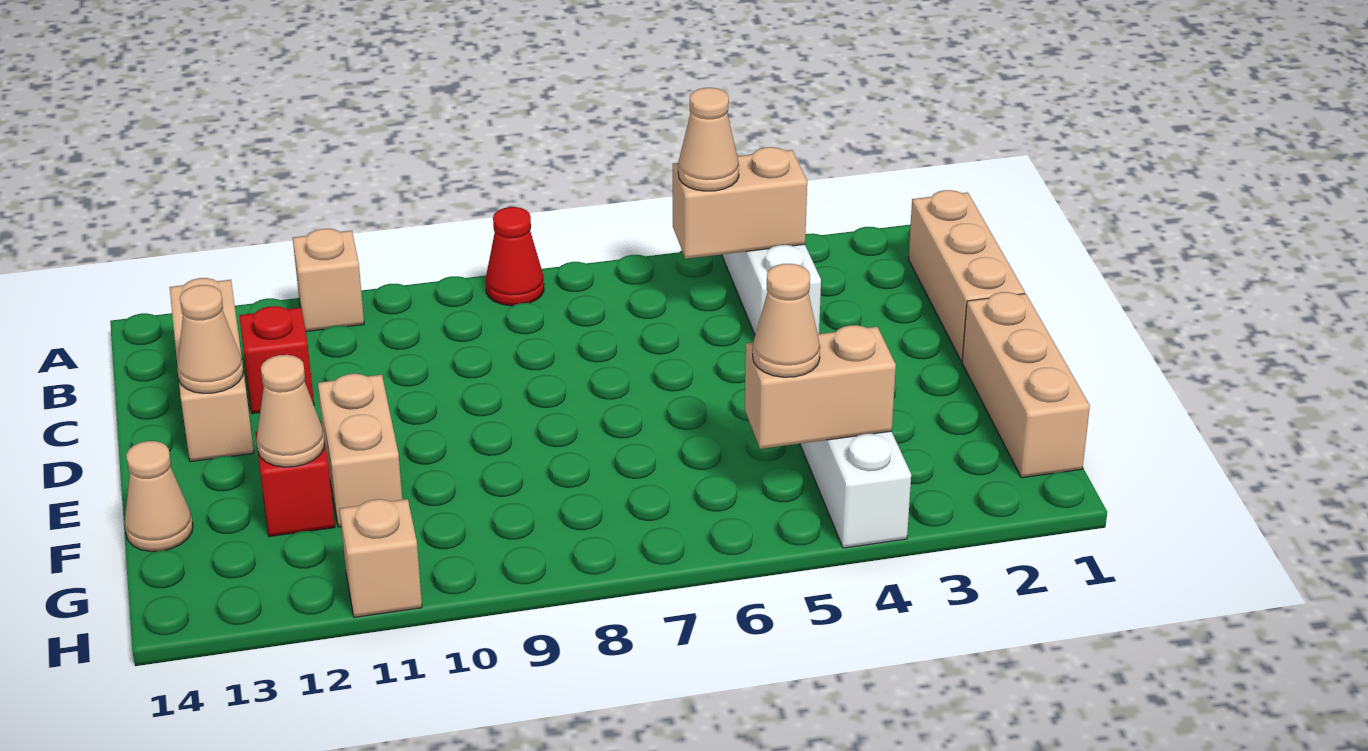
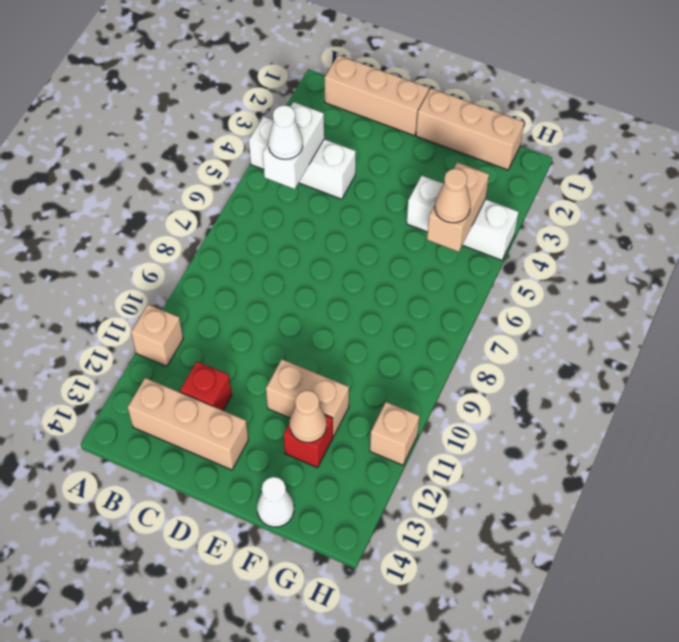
red cone A8 level 1 -> none
tan brick B4:B5 level 2 -> white brick B4:B5 level 2
tan cone B5 level 3 -> white cone B5 level 3
tan cone D13 level 2 -> none
tan cone F14 level 1 -> white cone F14 level 1

